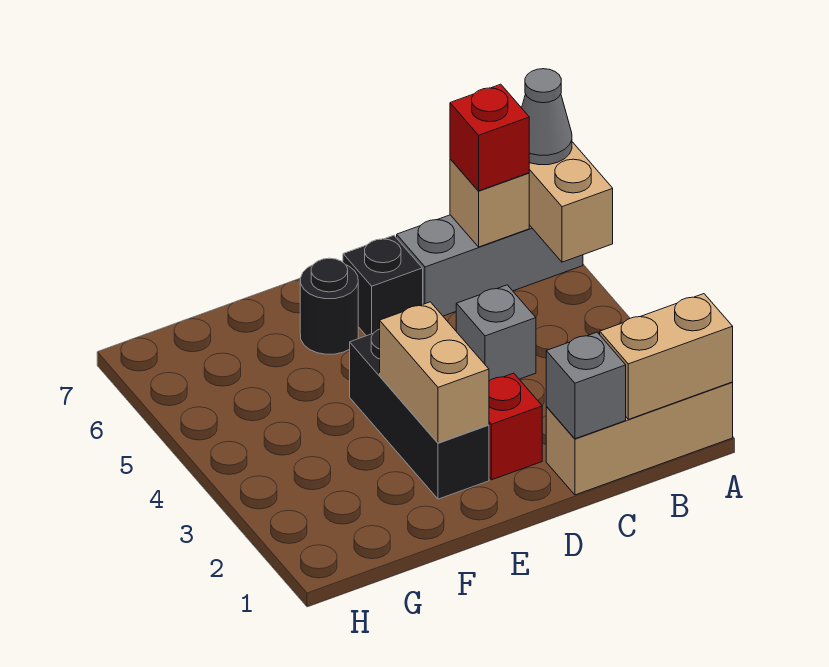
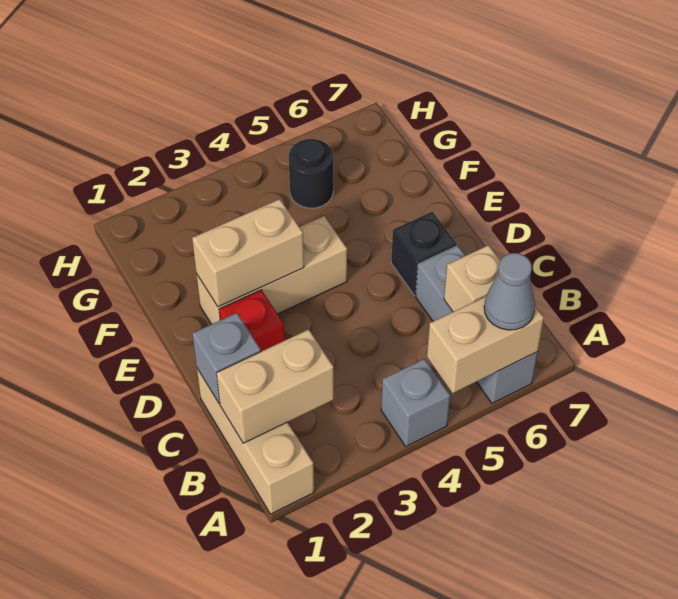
tan brick A1:B1 level 2 -> tan brick B1:B2 level 2
red brick B6 level 3 -> none
grey brick C4 level 1 -> grey brick A4 level 1
black brick E2:E4 level 1 -> tan brick E2:E4 level 1
black round brick E6 level 1 -> black round brick G5 level 1

